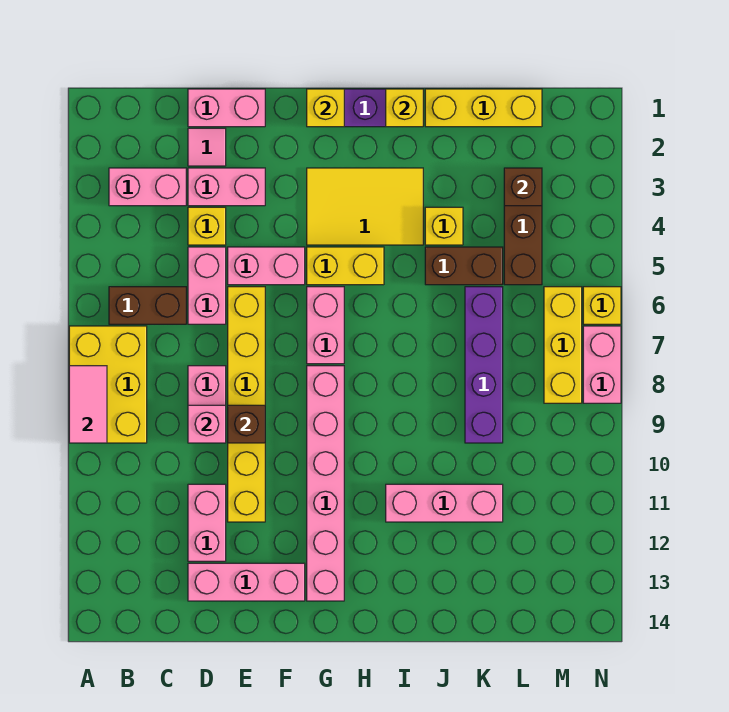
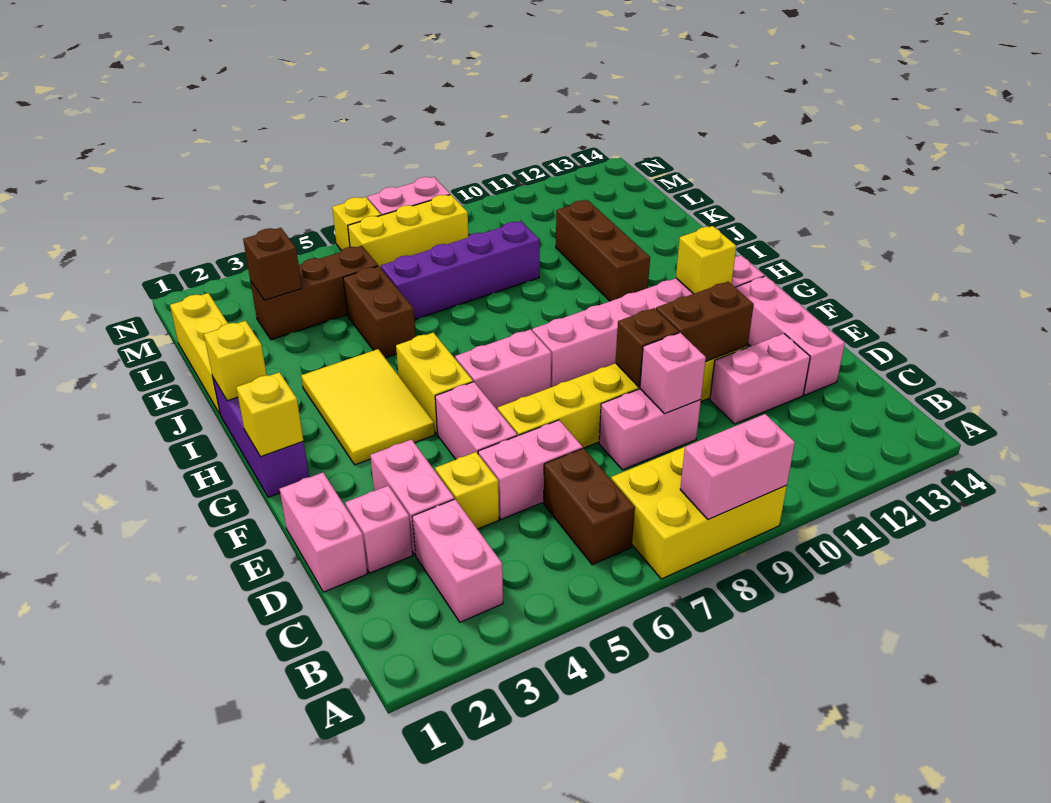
pink tile A8:A9 level 2 -> pink brick A8:A9 level 2
pink tile D2 level 1 -> pink brick D2 level 1
none -> brown brick E10:E11 level 2
pink brick I11:K11 level 1 -> brown brick I11:K11 level 1
yellow brick J4 level 1 -> yellow brick G12 level 2

